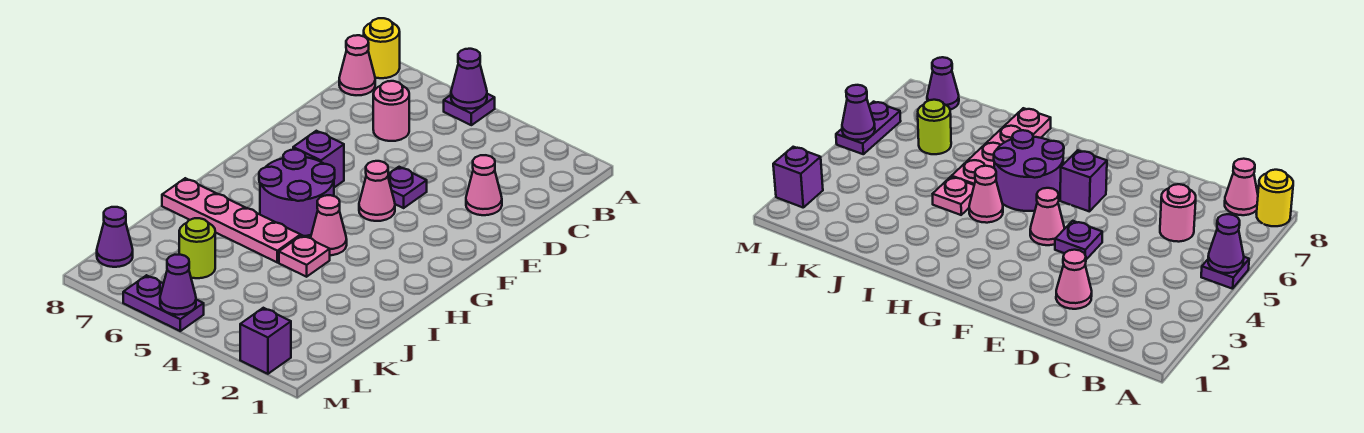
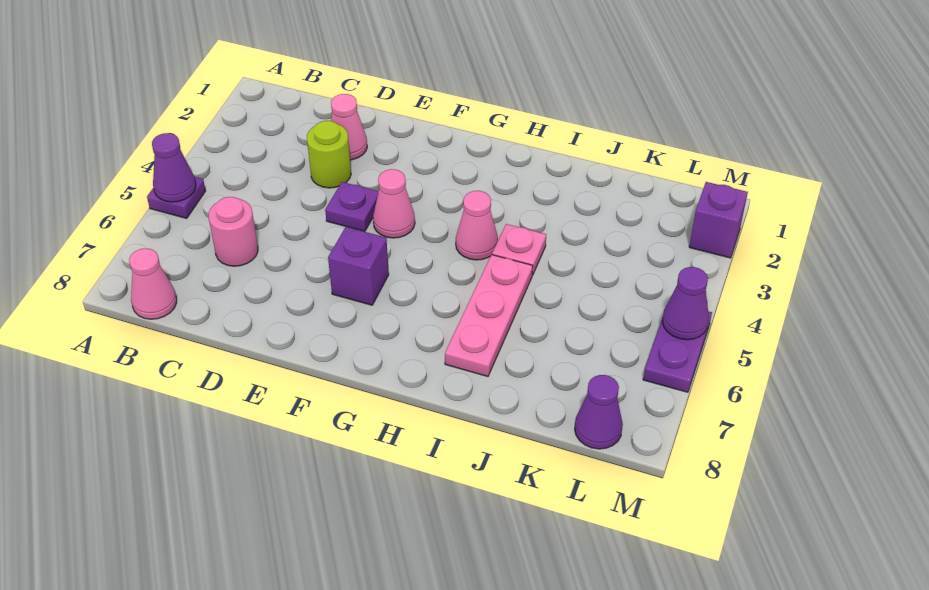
yellow round brick A8 level 1 -> none
purple round brick G5:H6 level 1 -> none
pink plate I5:I8 level 1 -> pink plate I5:I7 level 1
lime round brick K6 level 1 -> lime round brick D3 level 1

